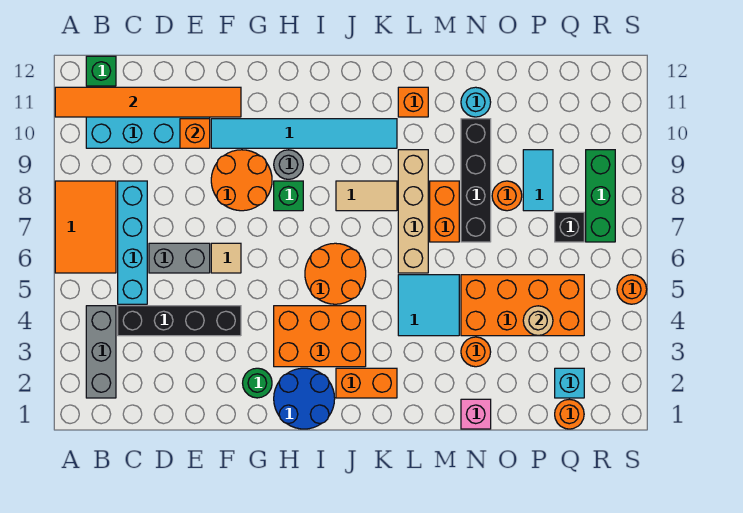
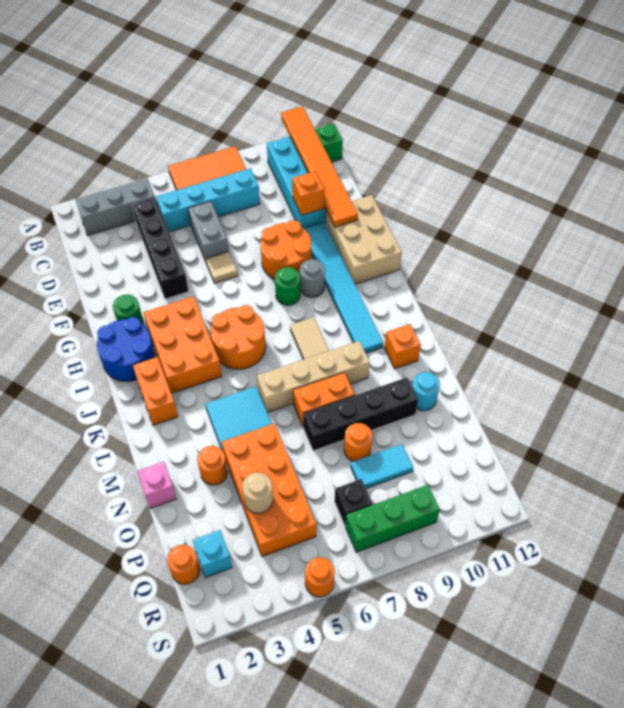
none -> tan brick F11:H12 level 1
green brick H8 level 1 -> green round brick H8 level 1

